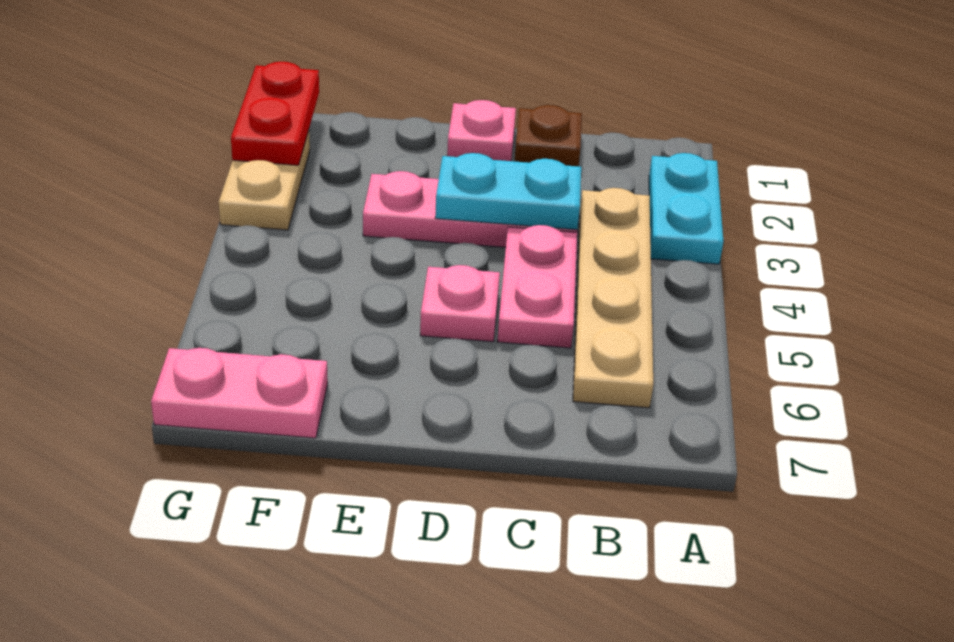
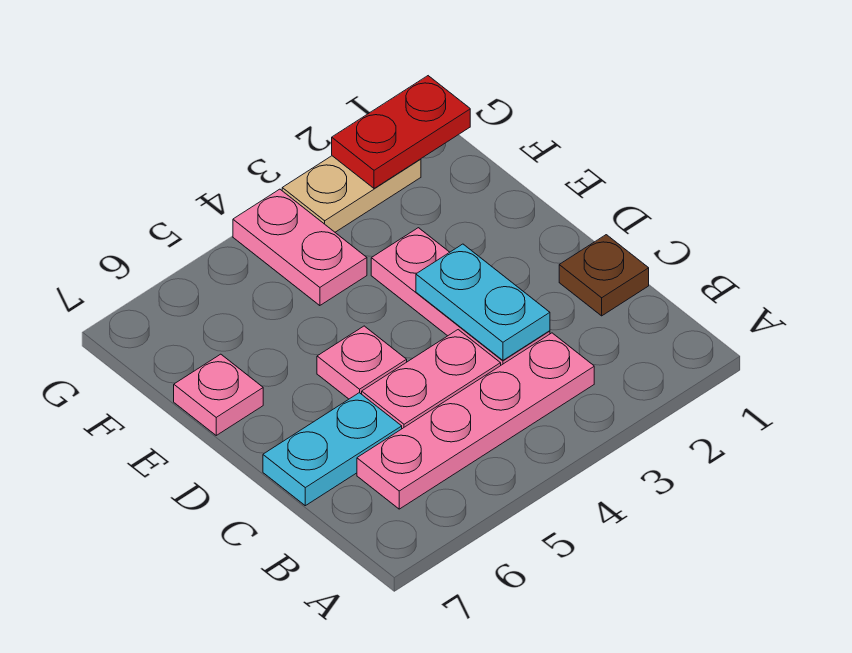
cyan plate A2:A3 level 1 -> cyan plate C6:C7 level 1
tan plate B3:B6 level 1 -> pink plate B3:B6 level 1
pink plate D1 level 1 -> pink plate E7 level 1
pink plate F7:G7 level 1 -> pink plate F4:G4 level 1

